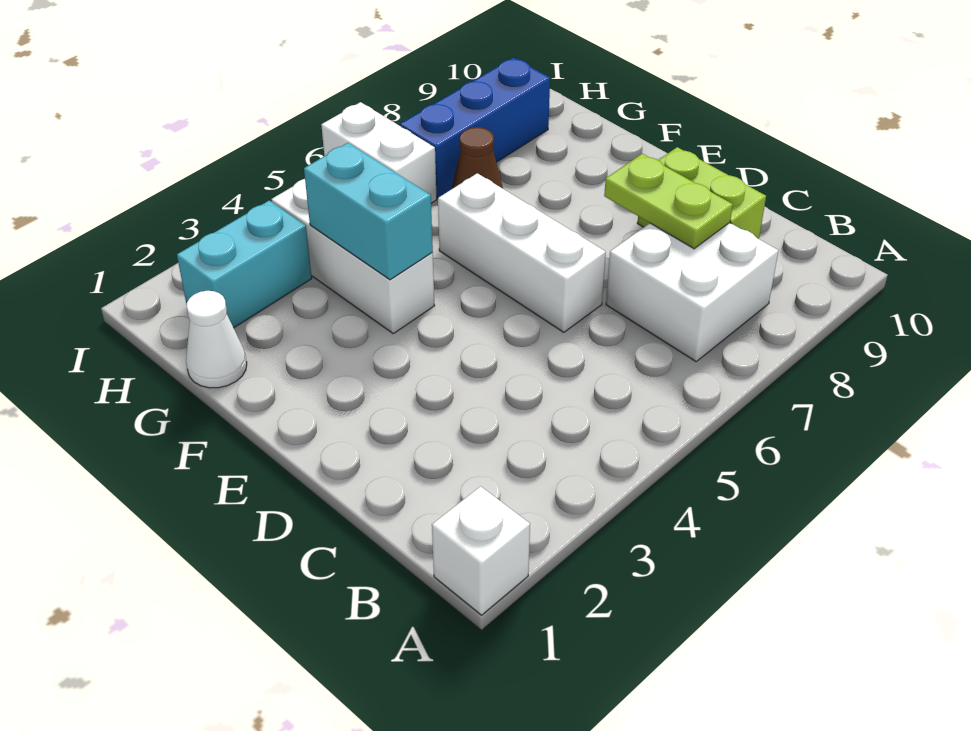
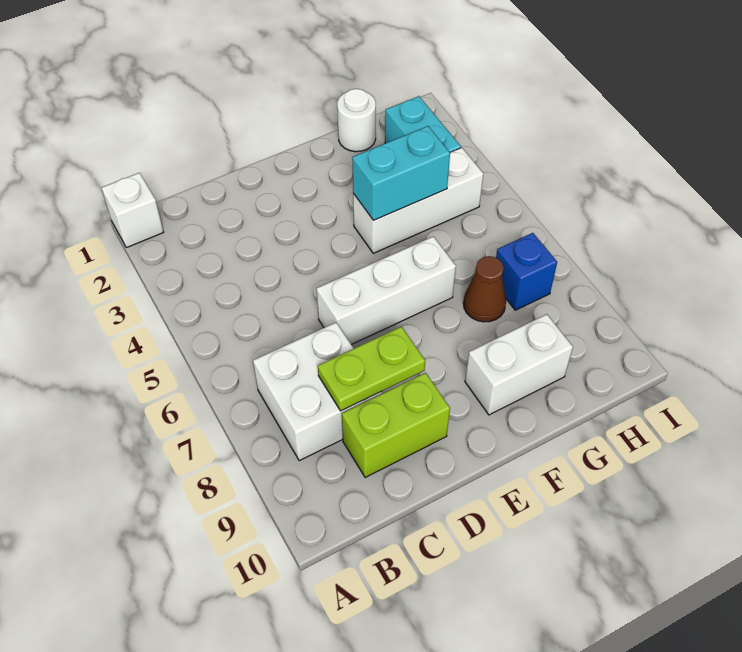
white cone G1 level 1 -> white round brick G1 level 1
white brick H6:I6 level 1 -> white brick F9:G9 level 1
blue brick H7:H9 level 1 -> blue brick H7 level 1

